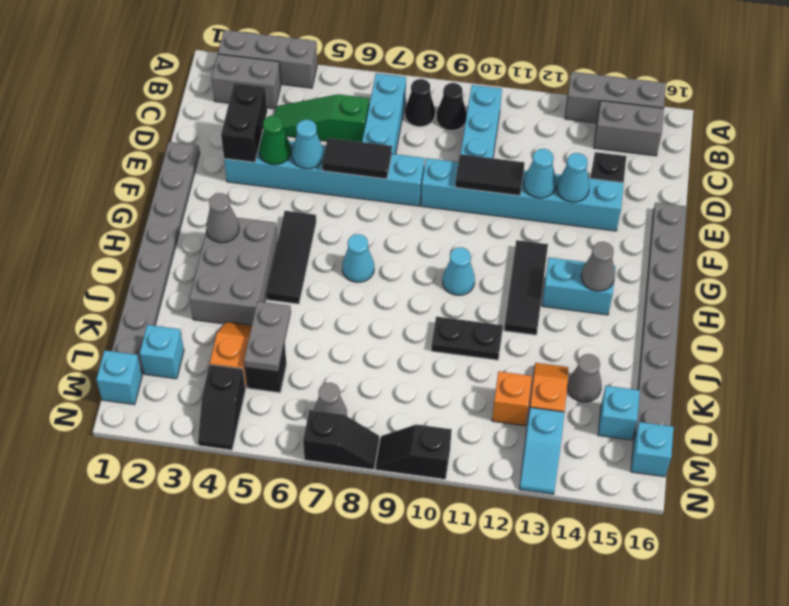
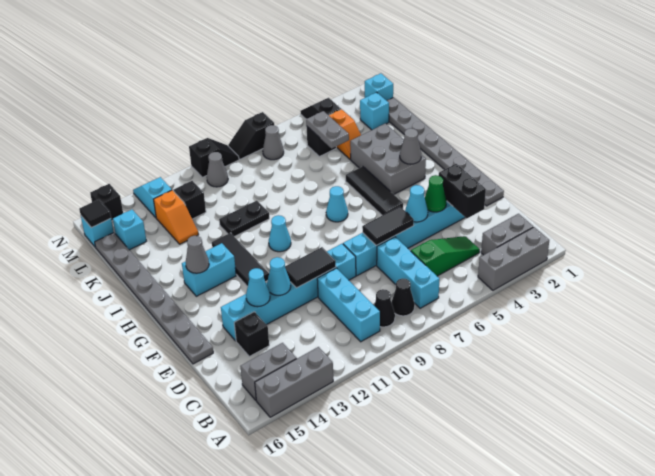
grey cone K14 level 1 -> grey cone M10 level 1
orange brick L12 level 1 -> black brick L12 level 1
none -> black tile M16 level 2
none -> black brick N15 level 1

